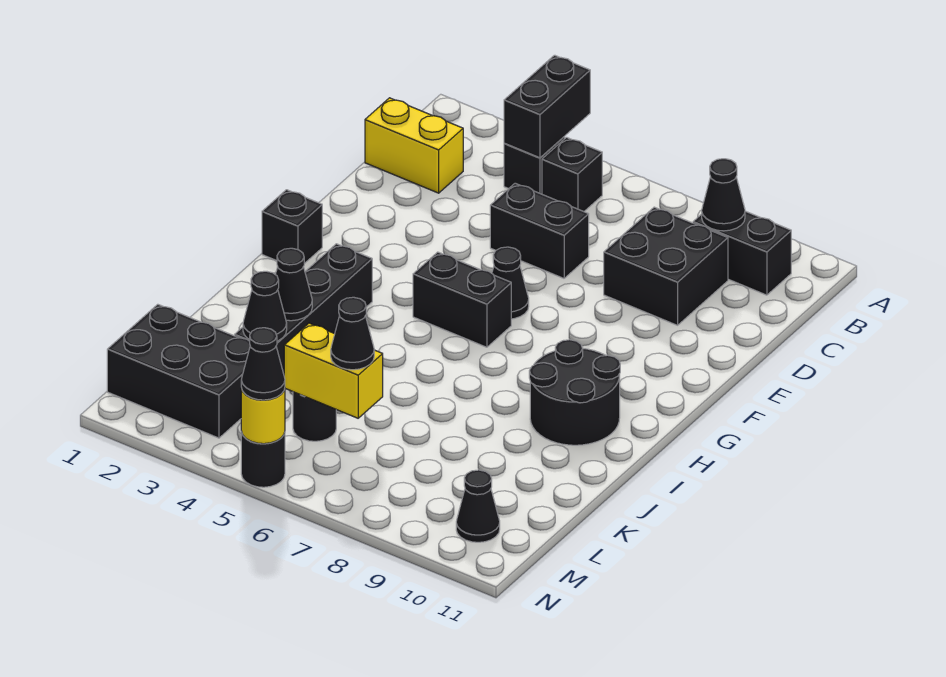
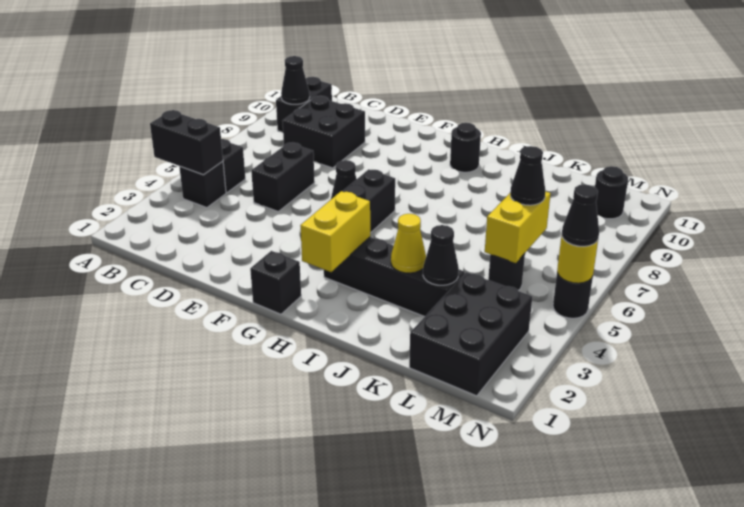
yellow brick C1:C2 level 1 -> yellow brick H2:H3 level 2
black round brick H9:I10 level 1 -> black round brick H10 level 1
black cone J3 level 2 -> yellow cone J3 level 2
black cone M10 level 1 -> black round brick M10 level 1

